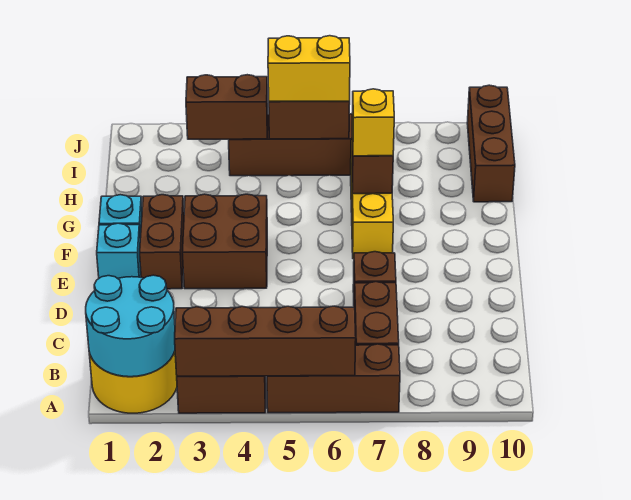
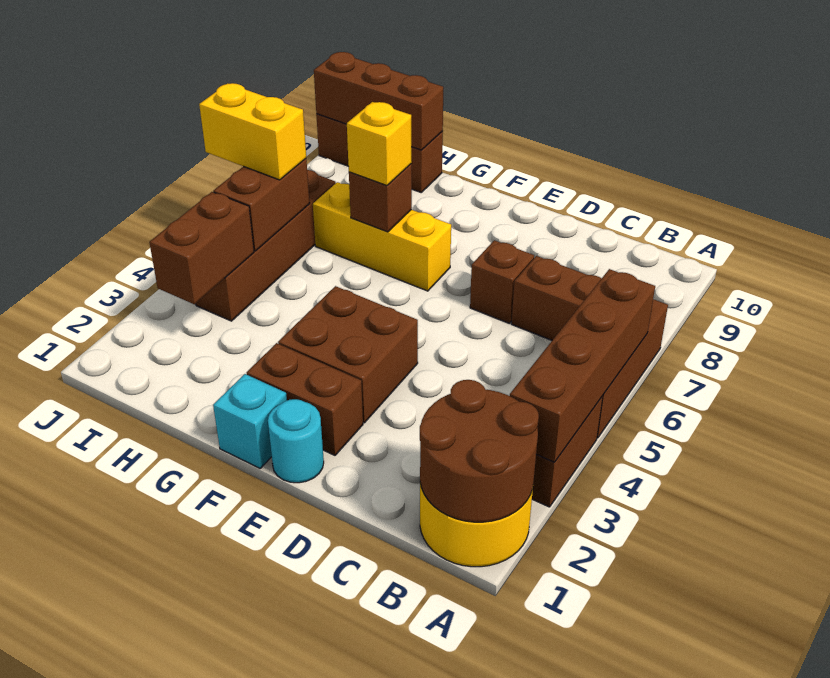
cyan round brick A1:B2 level 2 -> brown round brick A1:B2 level 2
cyan brick E1 level 1 -> cyan round brick E1 level 1
none -> brown brick H10:J10 level 2
yellow brick I5:I6 level 3 -> yellow brick I6:J6 level 3

